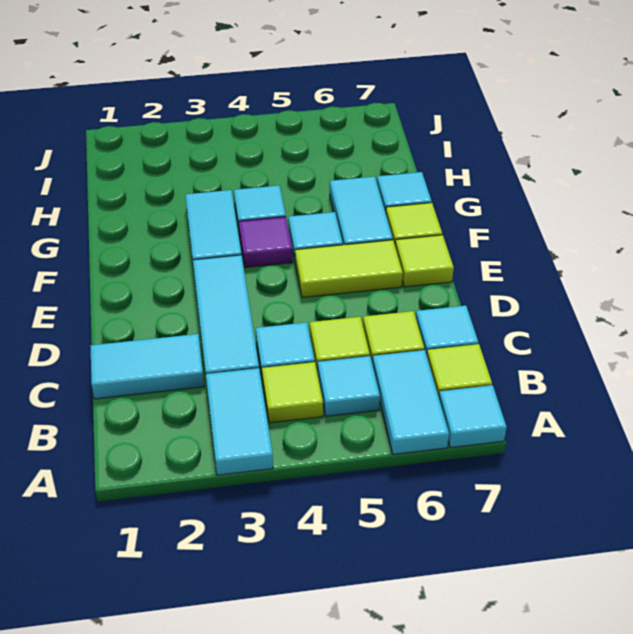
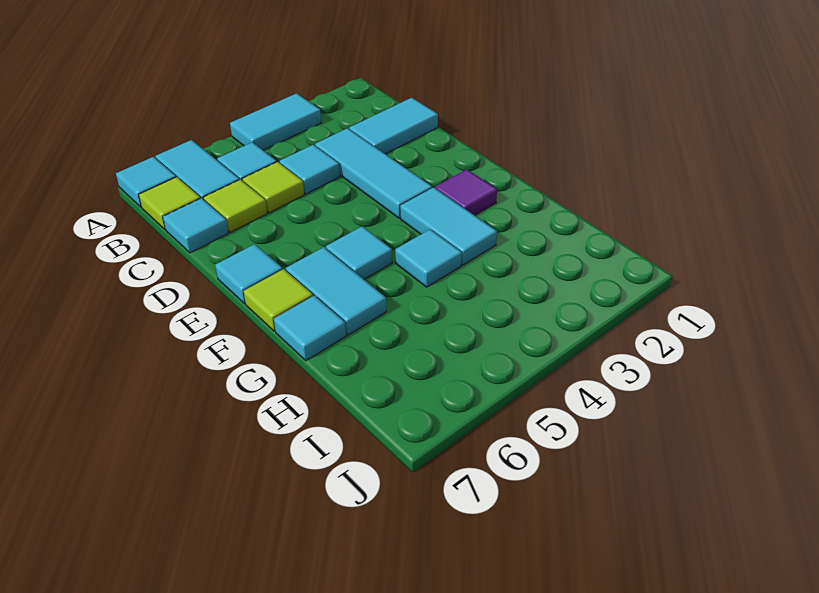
cyan tile A3:B3 level 1 -> cyan tile A3:A4 level 1
lime tile B4 level 1 -> none
lime tile E5:E6 level 1 -> none
lime tile E7 level 1 -> cyan tile E7 level 1
purple tile F4 level 1 -> purple tile F2 level 1

